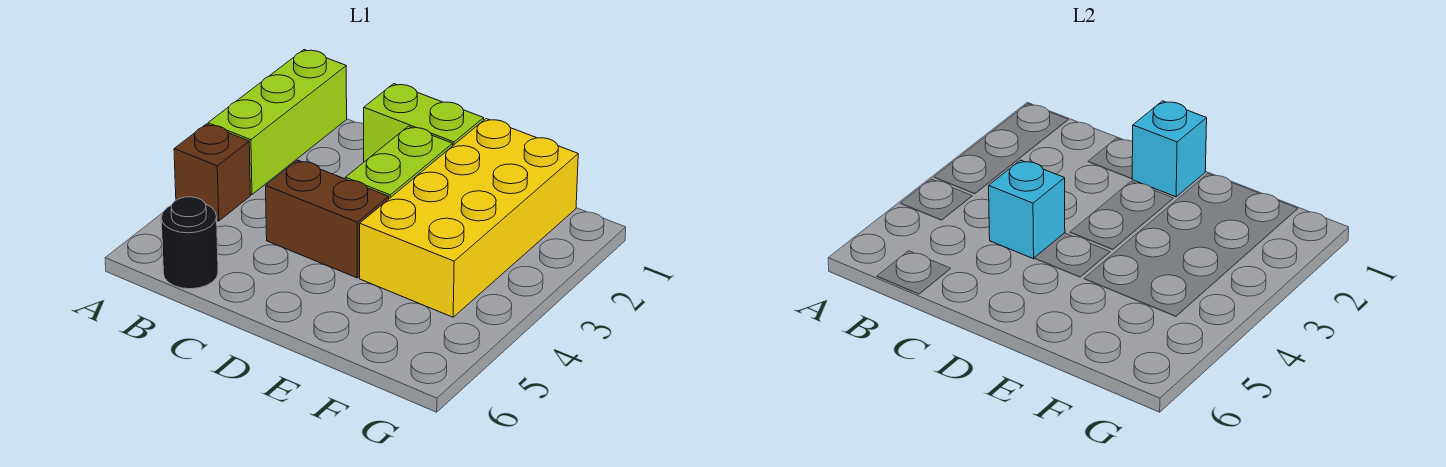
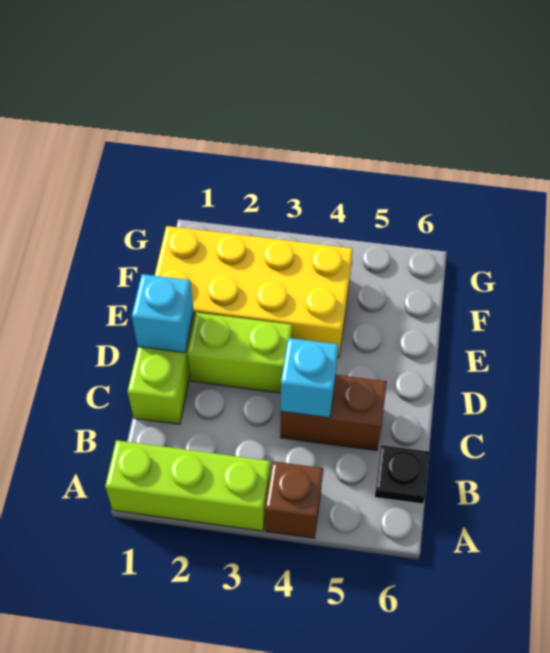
black round brick B6 level 1 -> black plate B6 level 1
brown brick C4:D4 level 1 -> brown brick C4:C5 level 1

